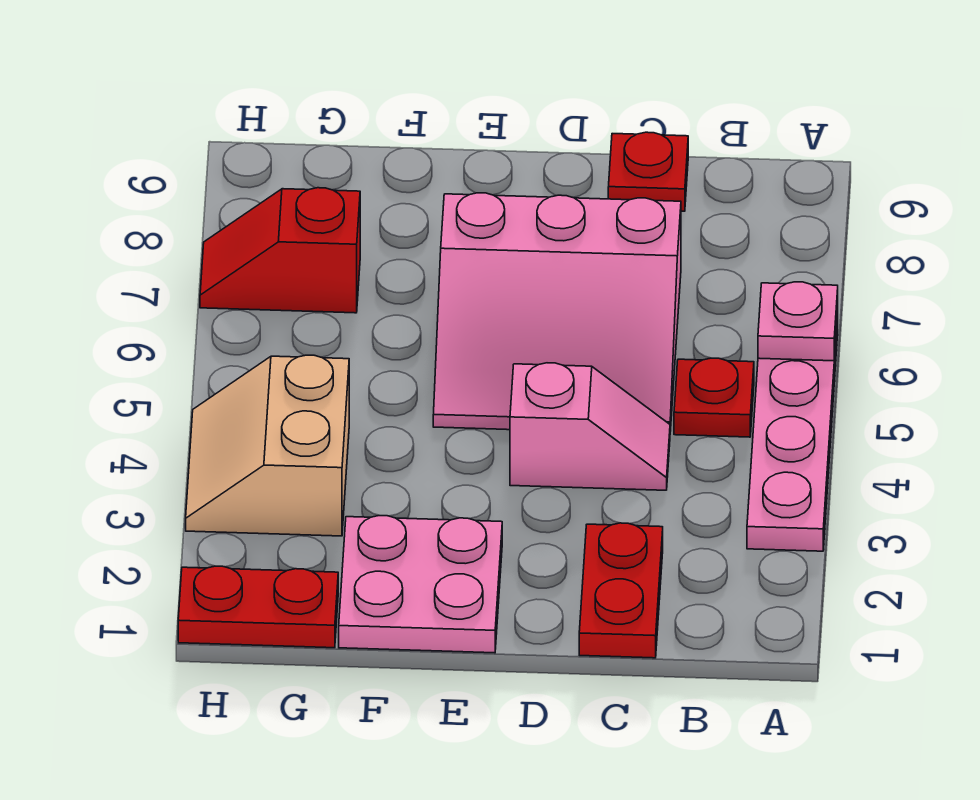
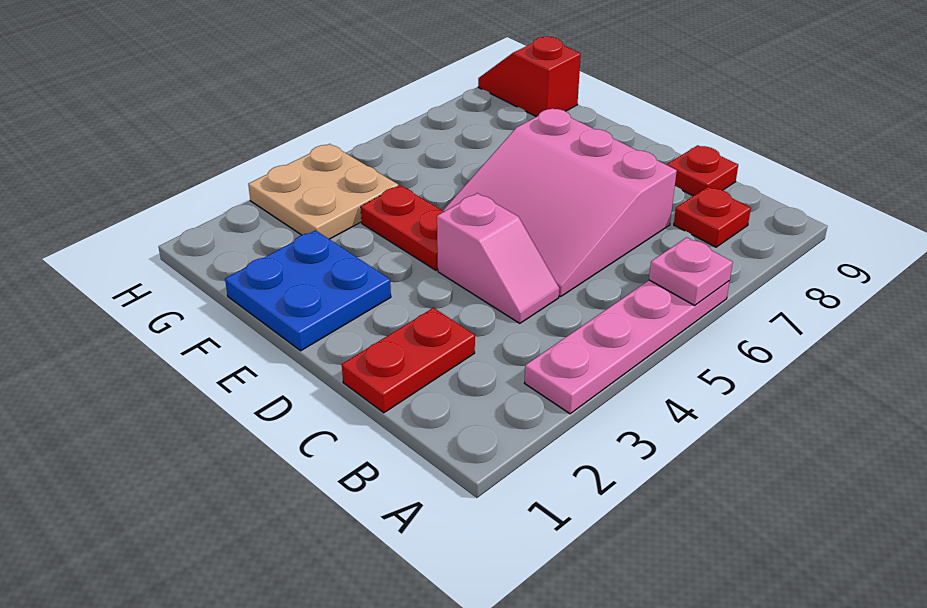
red plate B5 level 1 -> red plate B8 level 1
pink plate E1:F2 level 1 -> blue plate E1:F2 level 1
red plate G1:H1 level 1 -> red plate E4:F4 level 1
tan slope G3:H4 level 1 top G -> tan plate G3:H4 level 1
red slope G7:H7 level 1 top G -> red slope G9:H9 level 1 top G

